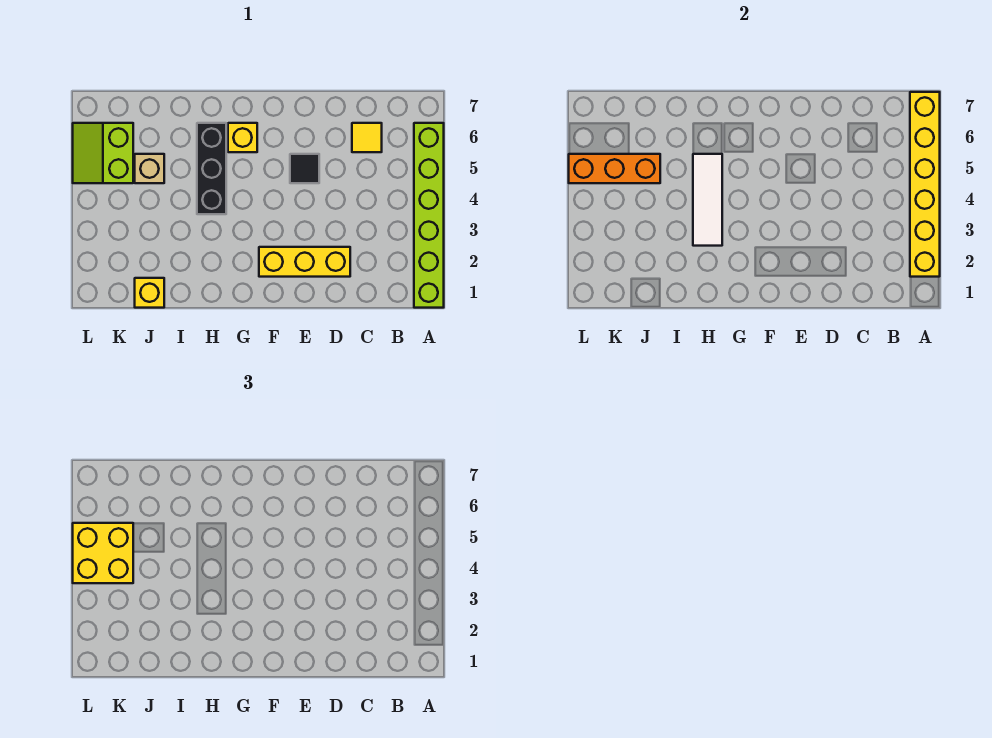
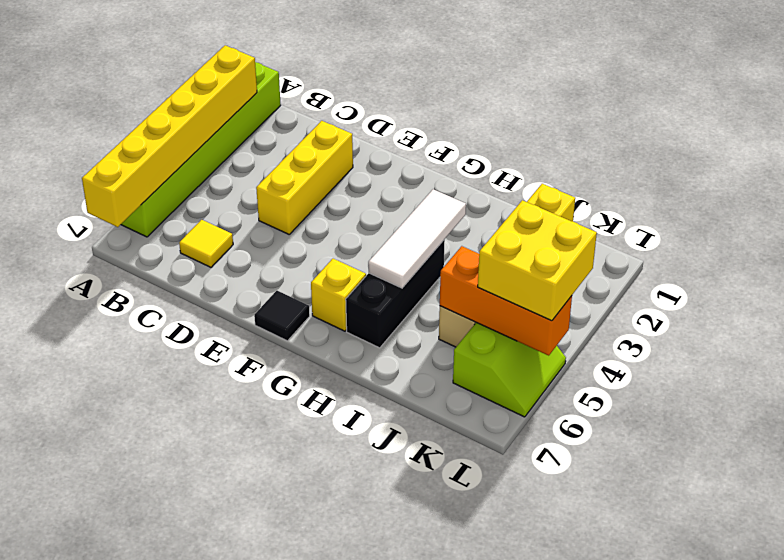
yellow brick D2:F2 level 1 -> yellow brick D2:D4 level 1
black tile E5 level 1 -> black tile F7 level 1

